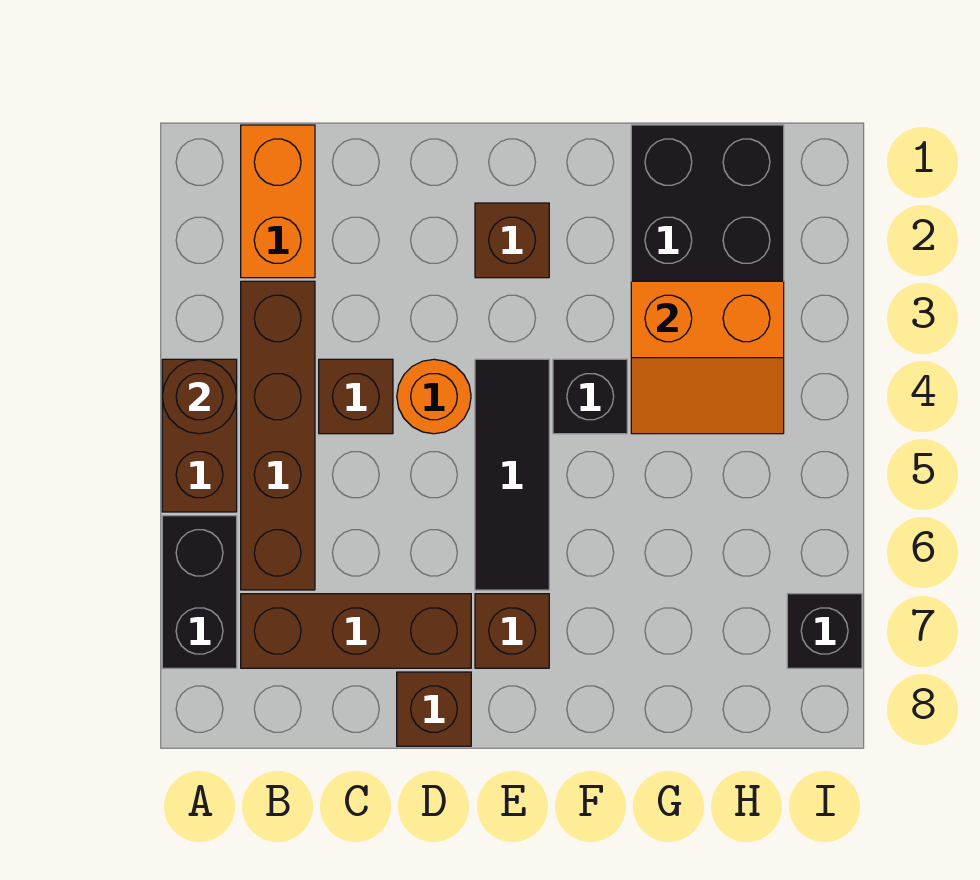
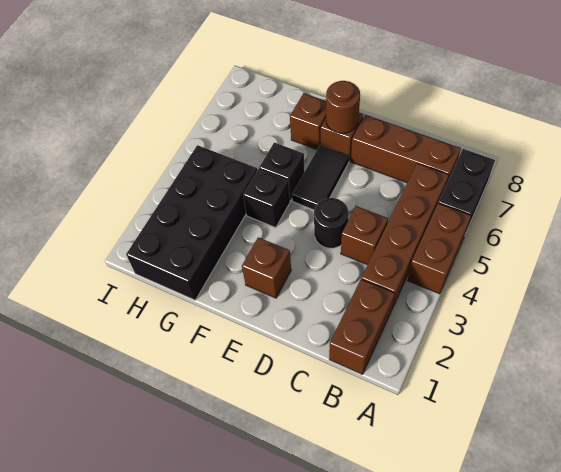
brown round brick A4 level 2 -> brown round brick E7 level 2
orange brick B1:B2 level 1 -> brown brick B1:B2 level 1
orange round brick D4 level 1 -> black round brick D4 level 1
brown brick D8 level 1 -> brown brick F7 level 1
black tile E4:E6 level 1 -> black tile E5:E6 level 1
orange slope G3:H4 level 2 top 3 -> none
black brick I7 level 1 -> black brick F5 level 1

